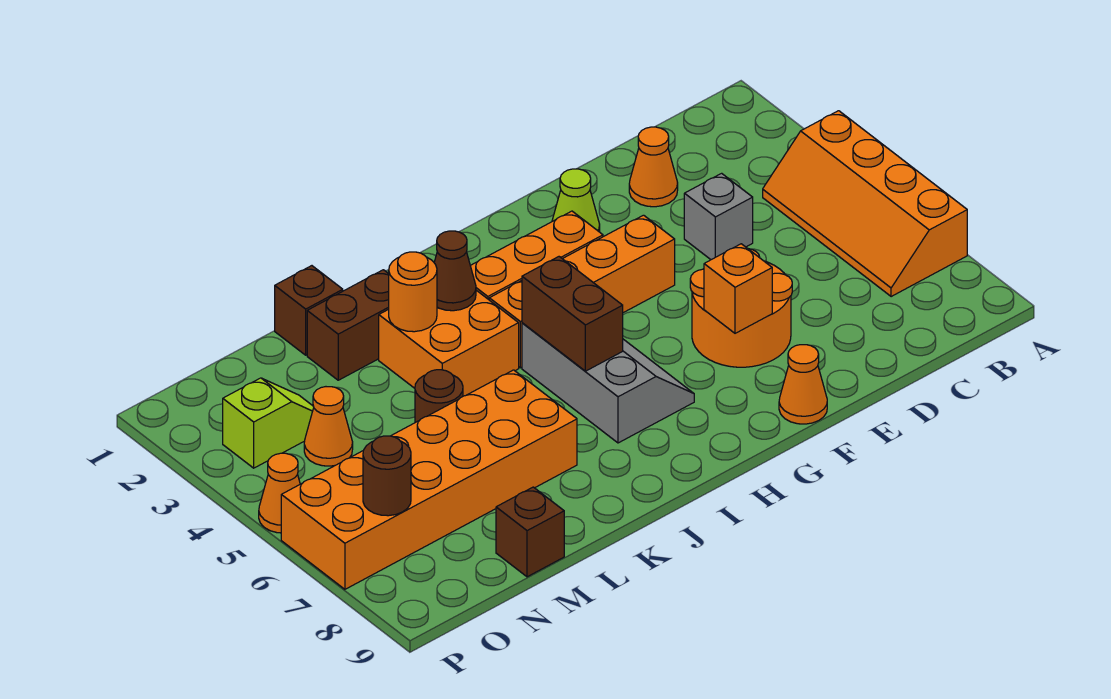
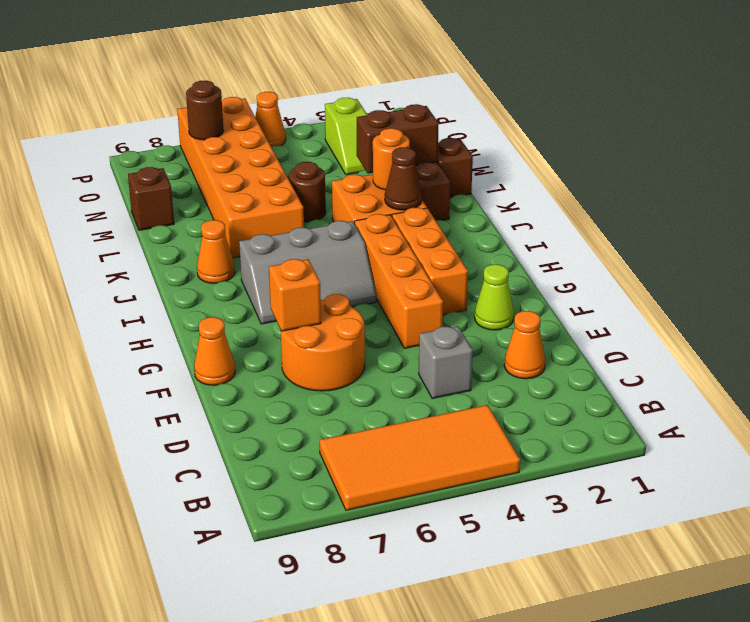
orange slope A4:B7 level 1 top A -> orange tile A4:B7 level 1
brown brick I5:I6 level 2 -> brown brick L2:L3 level 2
orange cone N4 level 1 -> orange cone J8 level 1

